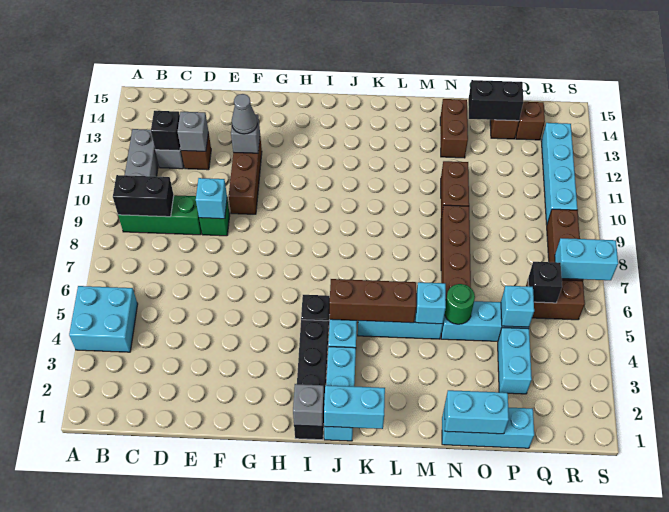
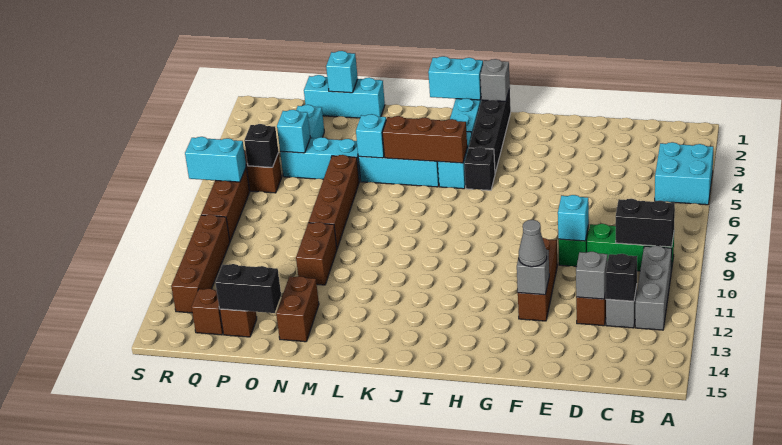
cyan brick N1:O1 level 2 -> cyan brick O1 level 2
green round brick N5 level 2 -> none
cyan brick R10:R13 level 1 -> brown brick R10:R13 level 1

